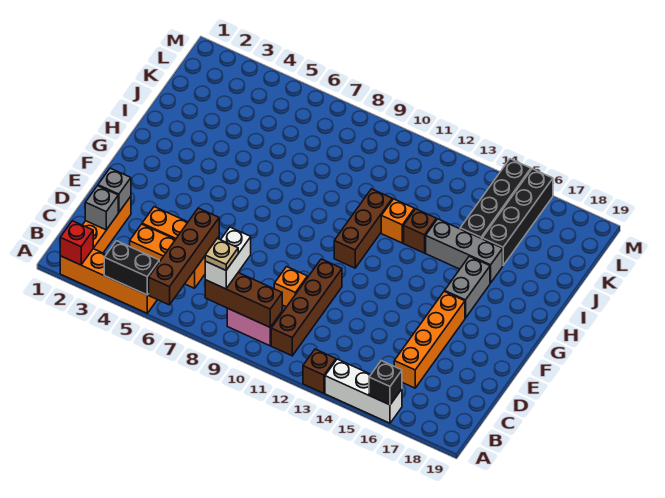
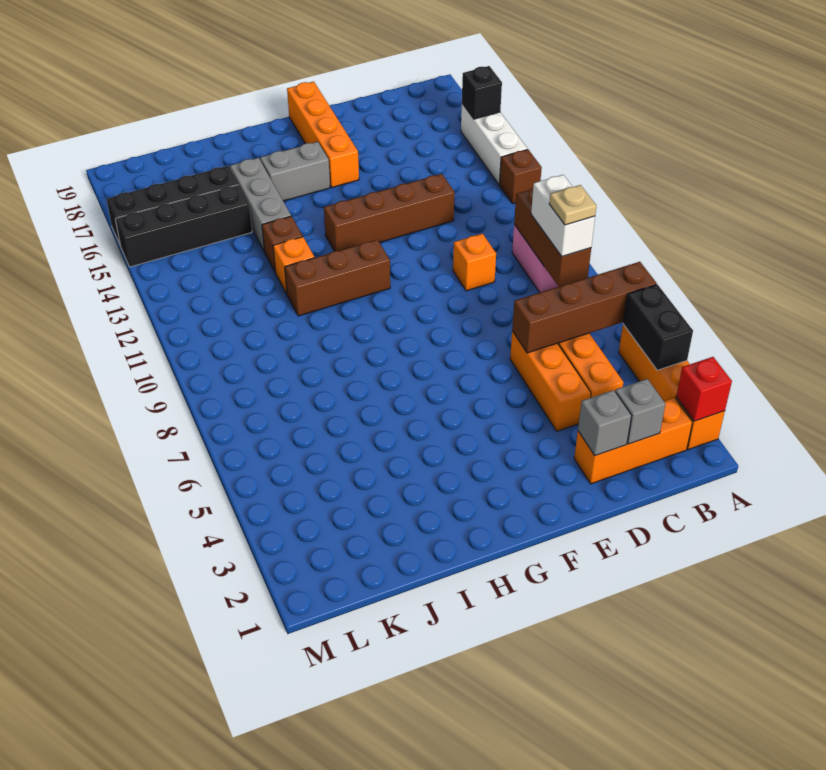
white brick B8:C8 level 3 -> white brick B8:B9 level 3
brown brick B11:E11 level 1 -> brown brick D13:G13 level 1
orange brick C16:F16 level 1 -> orange brick F16:F19 level 1

